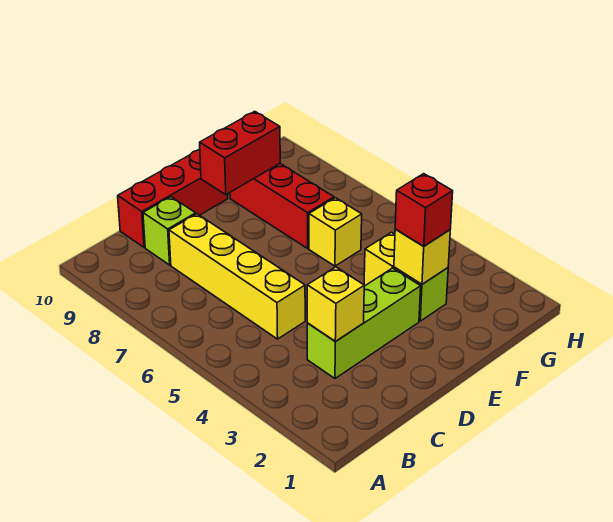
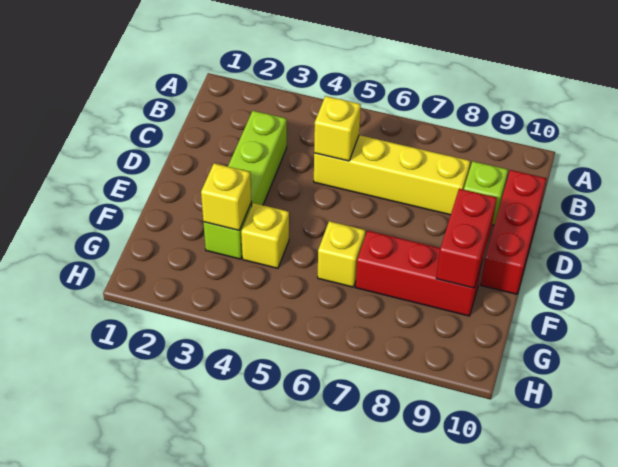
yellow brick C3 level 2 -> yellow brick C5 level 2
red brick F3 level 3 -> none

